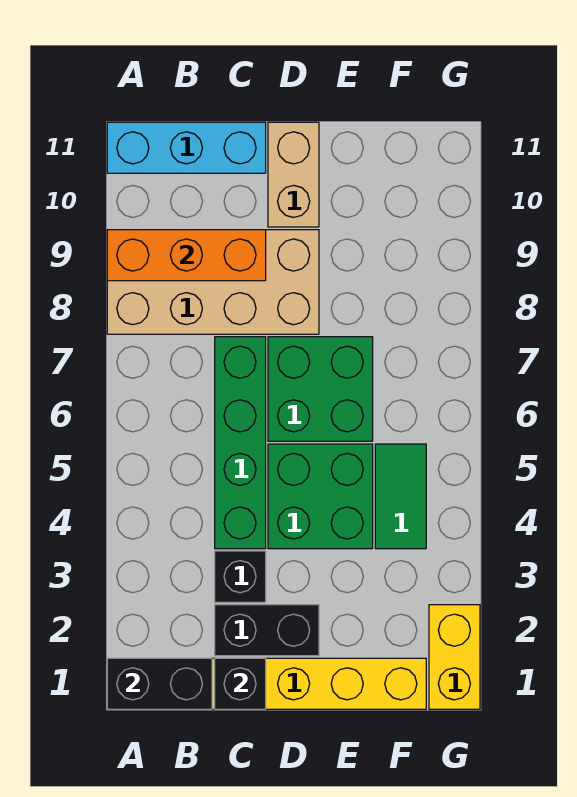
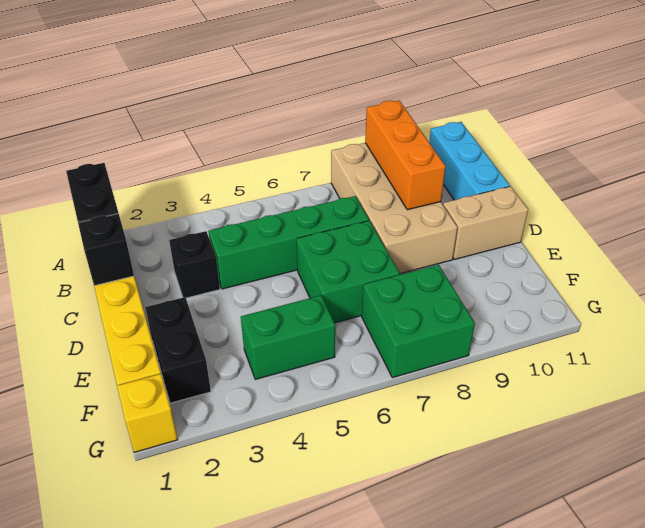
black brick C2:D2 level 1 -> black brick E2:F2 level 1
green brick D4:E5 level 1 -> green brick F7:G8 level 1
green tile F4:F5 level 1 -> green brick F4:F5 level 1
yellow brick G1:G2 level 1 -> yellow brick G1 level 1

